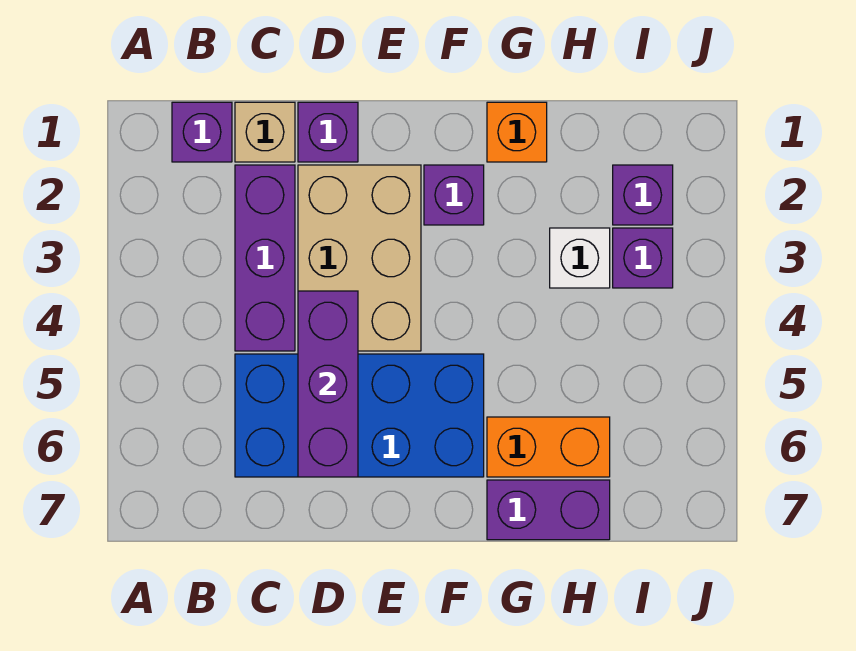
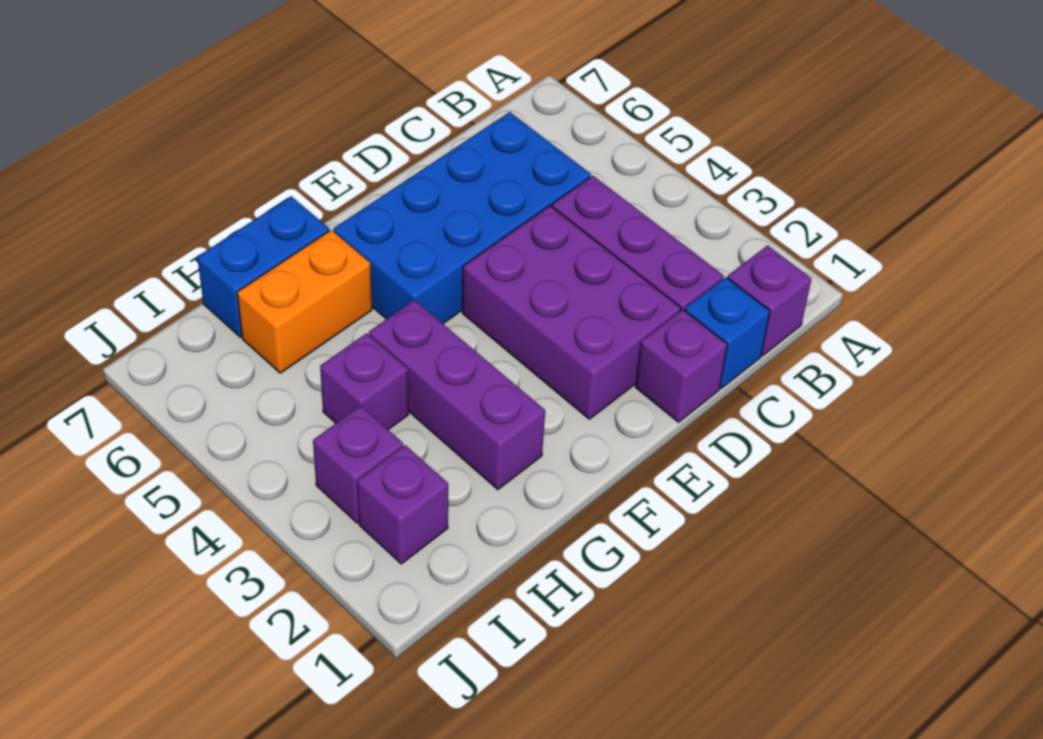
tan brick C1 level 1 -> blue brick C1 level 1
tan brick D2:E4 level 1 -> purple brick D2:E4 level 1
purple brick D4:D6 level 2 -> purple brick G2:G4 level 1
purple brick F2 level 1 -> purple brick H4 level 1
orange brick G1 level 1 -> none
purple brick G7:H7 level 1 -> blue brick G7:H7 level 1
white brick H3 level 1 -> none

